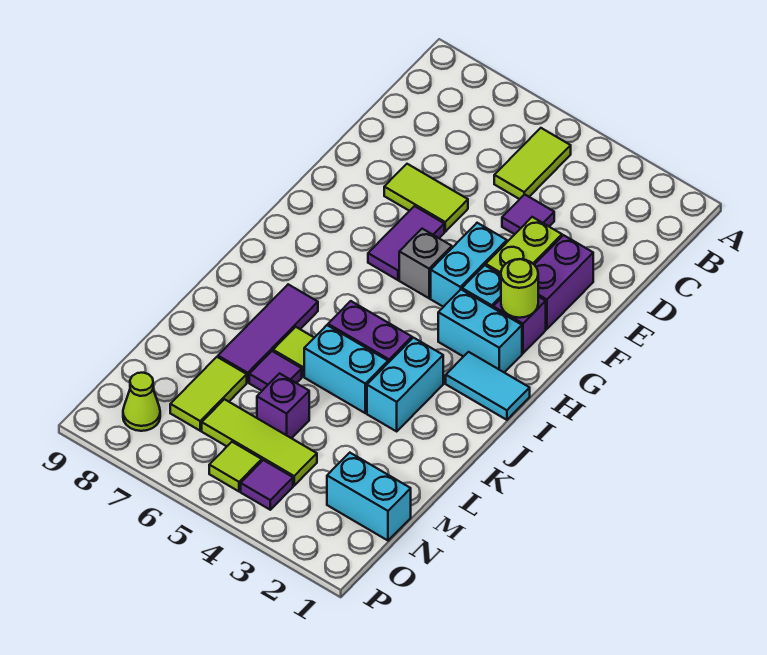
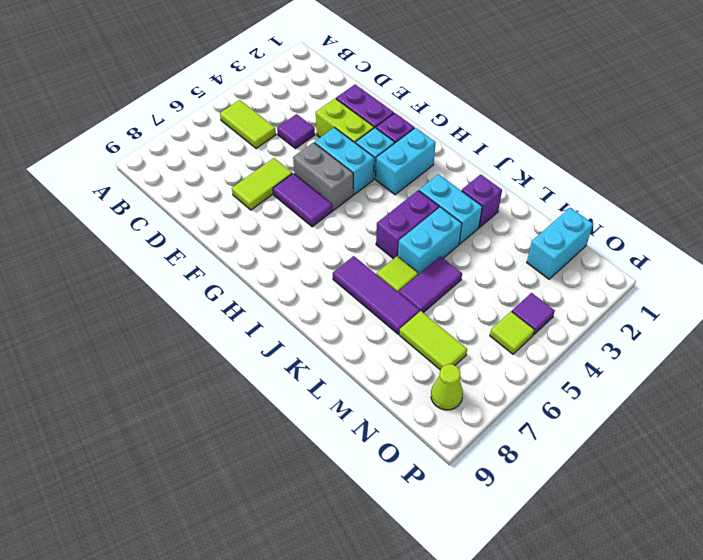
lime round brick G2 level 2 -> none
grey brick G5 level 1 -> grey brick F5:G5 level 1
cyan tile I1:I2 level 1 -> none
purple tile L6 level 1 -> purple tile L5:L6 level 1
purple brick M5 level 1 -> purple brick K2 level 1
lime tile N4:N6 level 1 -> none

